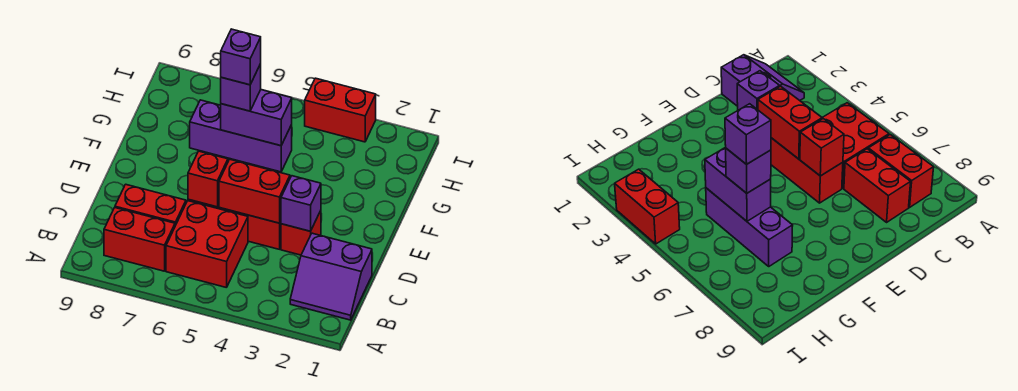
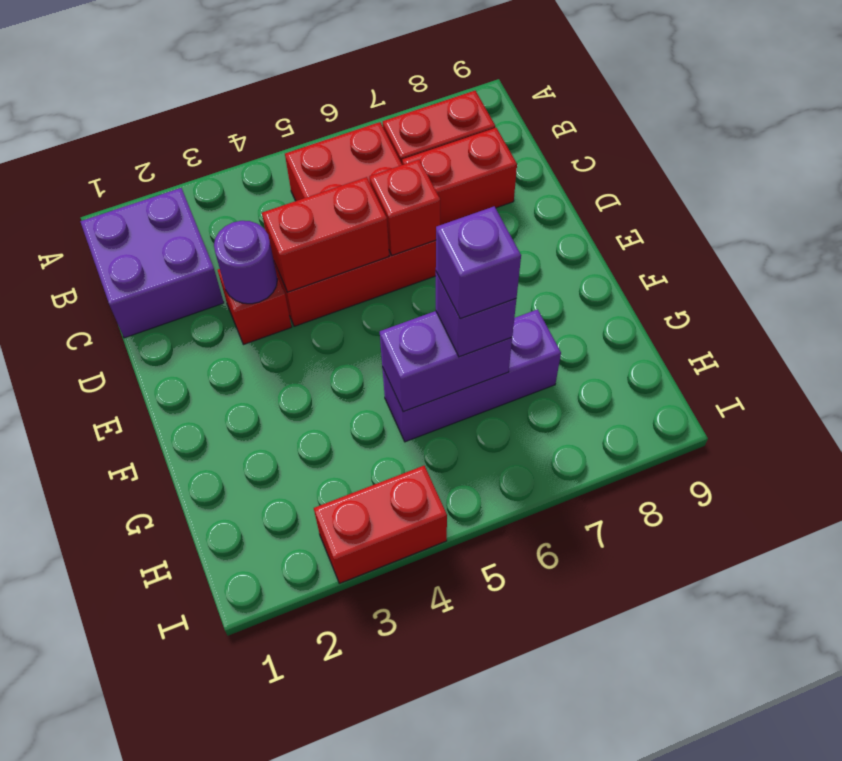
purple slope B1:C2 level 1 top C -> purple brick B1:C2 level 1
purple brick D3 level 2 -> purple round brick D3 level 2

